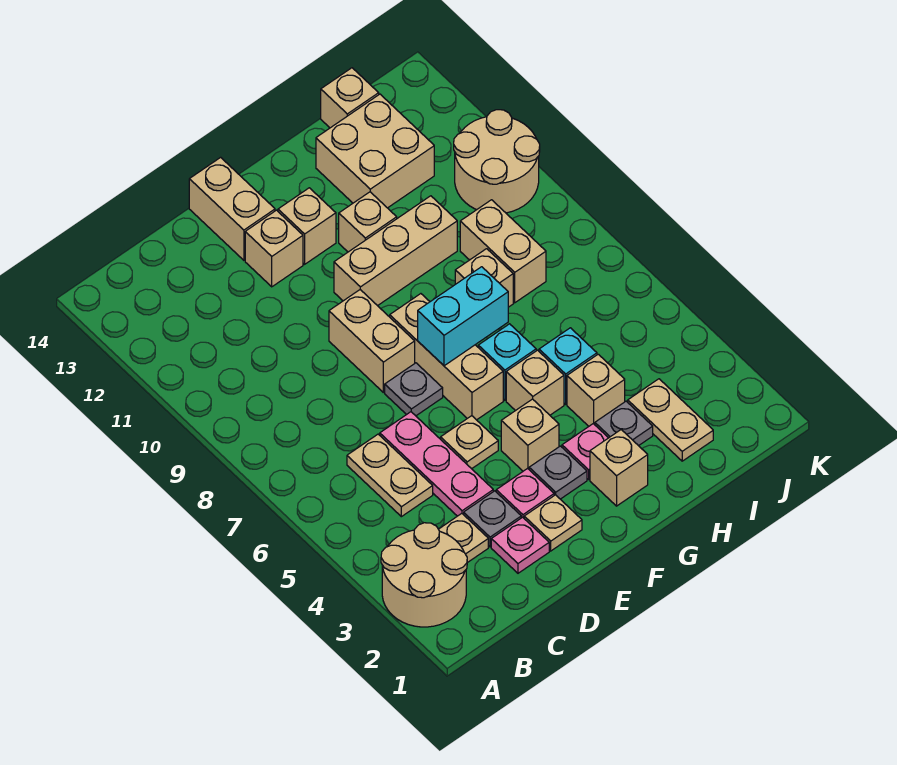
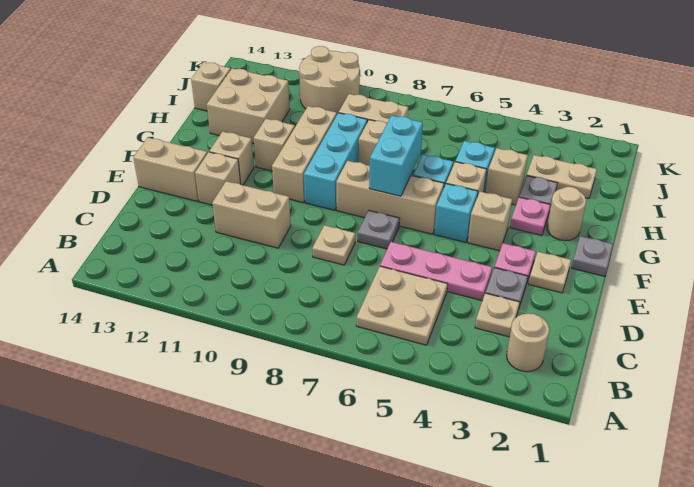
tan round brick A2:B3 level 1 -> tan round brick B2 level 1
tan plate C5:C6 level 1 -> tan plate B5:C6 level 1
pink plate D2 level 1 -> none
tan plate E5 level 1 -> tan plate D8 level 1
tan brick E8:E9 level 1 -> tan brick D10:D11 level 1
grey plate F3 level 1 -> grey plate F1 level 1
none -> cyan brick F5 level 1
none -> cyan brick F9:H9 level 1
tan brick G2 level 1 -> tan round brick G2 level 1

